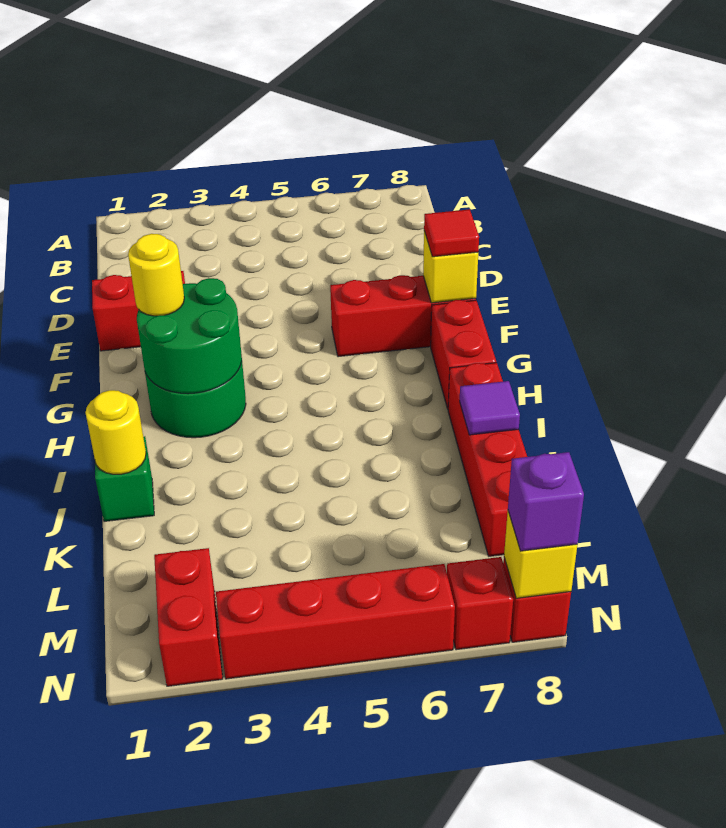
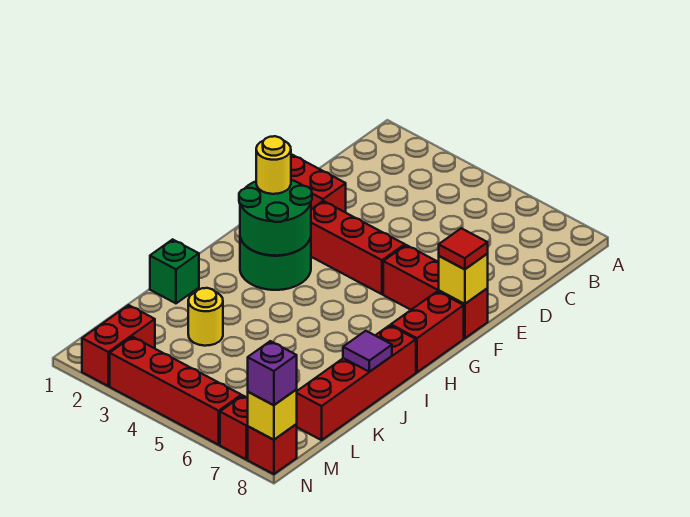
none -> red brick F3:F5 level 1
yellow round brick J1 level 2 -> yellow round brick K3 level 1

